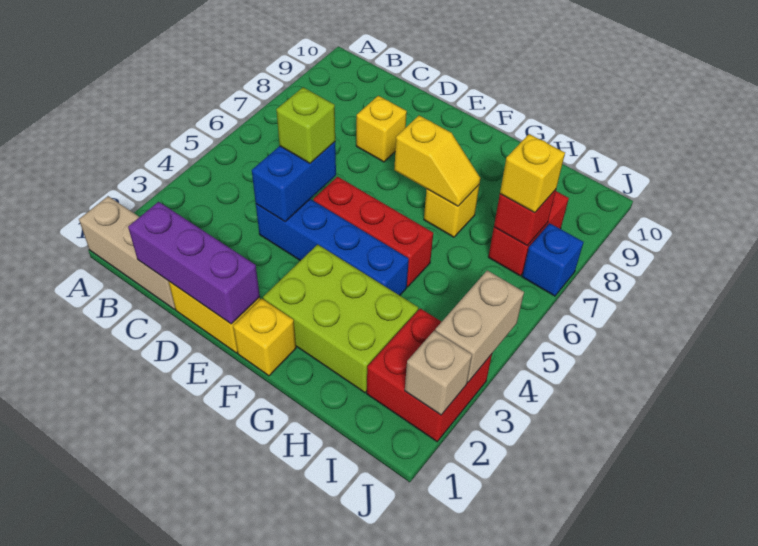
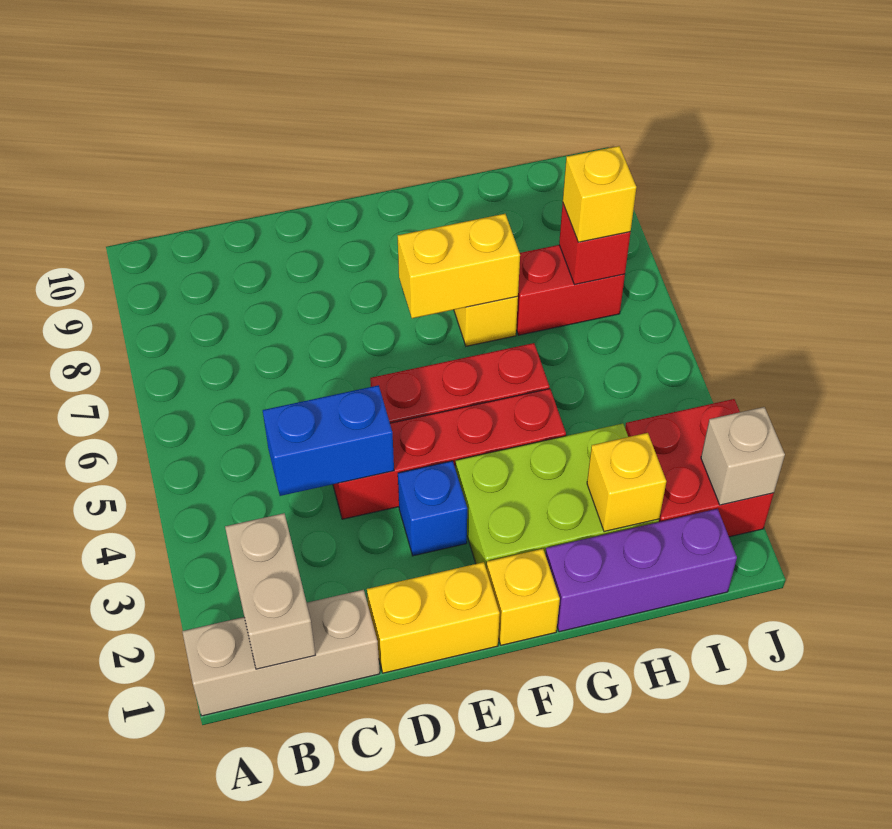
purple brick C1:E1 level 2 -> purple brick G1:I1 level 1
blue brick D4:G4 level 1 -> red brick D4:G4 level 1
blue brick D4:D5 level 2 -> blue brick C4:D4 level 2
lime brick D5 level 3 -> none
yellow brick D8 level 1 -> yellow brick H2 level 2
yellow slope F7:G7 level 2 top F -> yellow brick F7:G7 level 2
red brick I7:I8 level 1 -> red brick H7:I7 level 1
tan brick J3:J4 level 2 -> tan brick B1:B2 level 2
blue brick J7 level 1 -> blue brick E3 level 1

